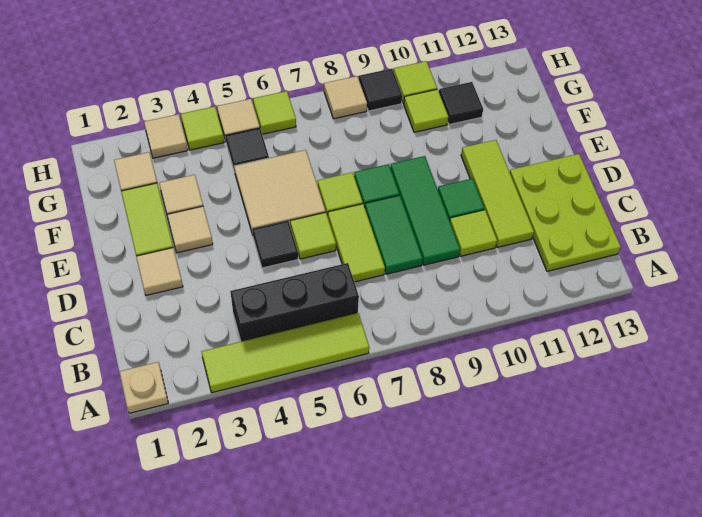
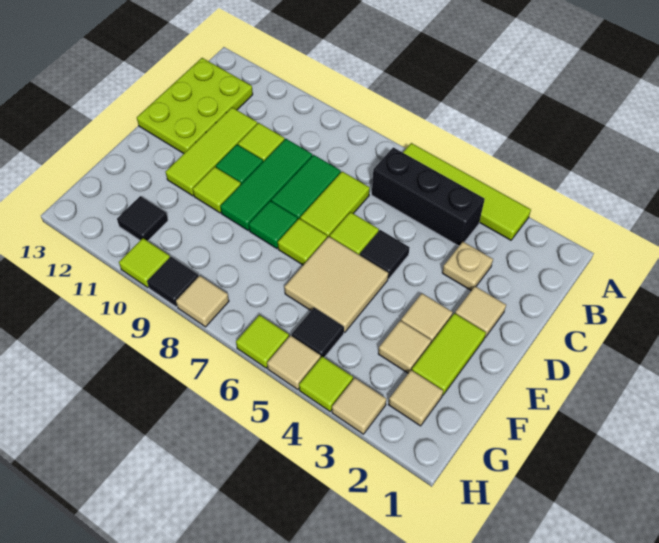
tan plate A1 level 1 -> tan plate C3 level 1
lime tile G10 level 1 -> lime tile E10 level 1

